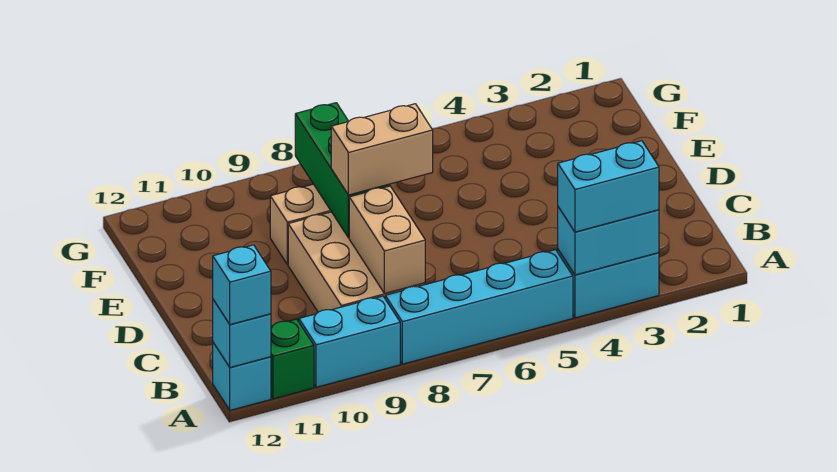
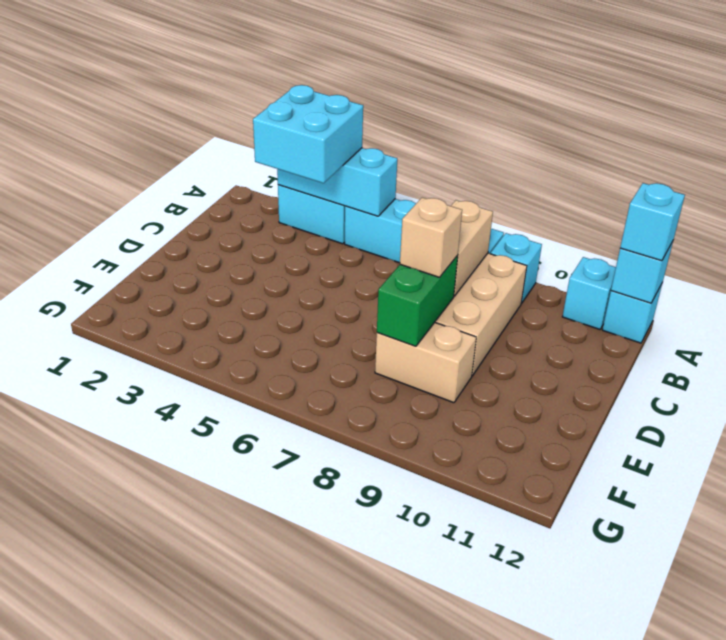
cyan brick A3:A4 level 2 -> cyan brick A3:A5 level 2
cyan brick A3:A4 level 3 -> cyan brick A3:B4 level 3
cyan brick A9:A10 level 1 -> cyan brick A9 level 1
green brick A11 level 1 -> cyan brick A11 level 1
tan brick D7:D8 level 3 -> tan brick D8 level 3
green brick D8:F8 level 2 -> green brick D8:E8 level 2

